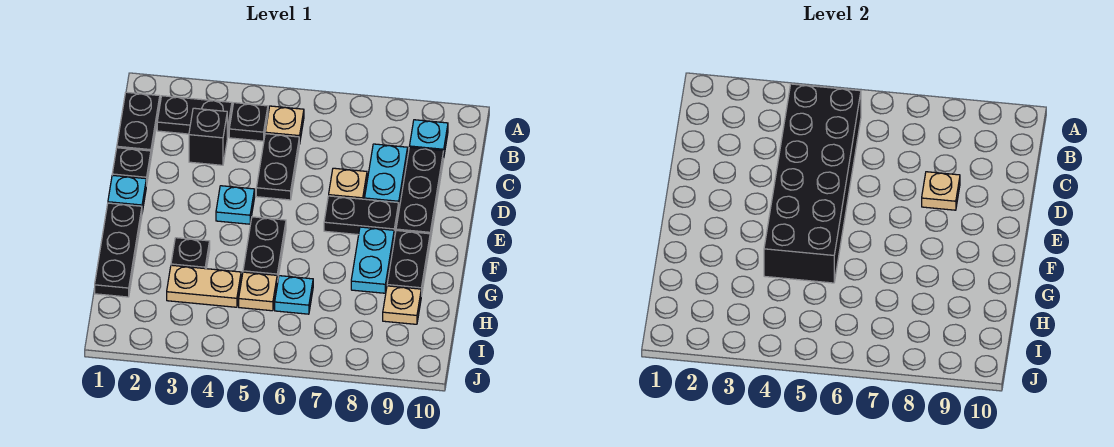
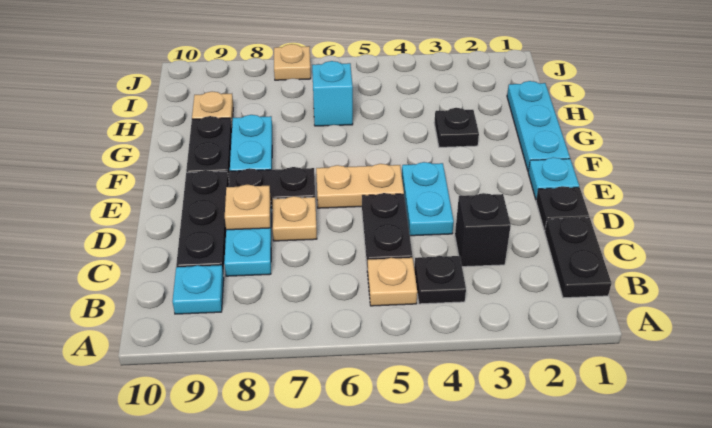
black plate B2:B3 level 1 -> none
black brick B4:G5 level 2 -> none
cyan plate E4 level 1 -> cyan plate D4:E4 level 1
black plate F1:H1 level 1 -> cyan plate F1:H1 level 1
black plate F5:G5 level 1 -> none
tan plate H3:H4 level 1 -> tan plate E5:E6 level 1
tan plate H5 level 1 -> tan plate J7 level 1
cyan plate H6 level 1 -> cyan brick H6 level 1

